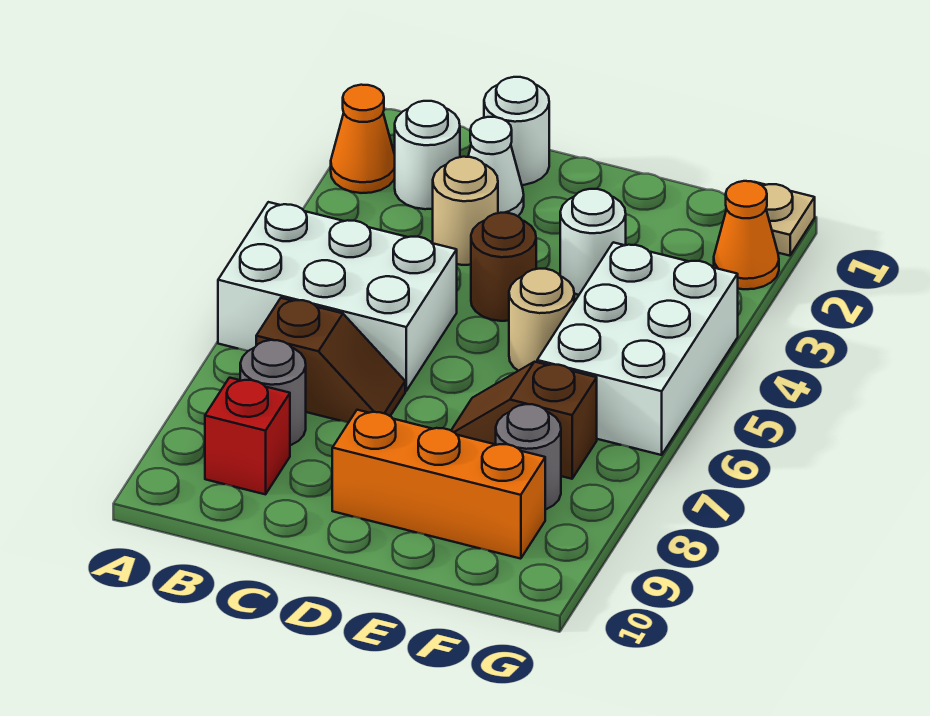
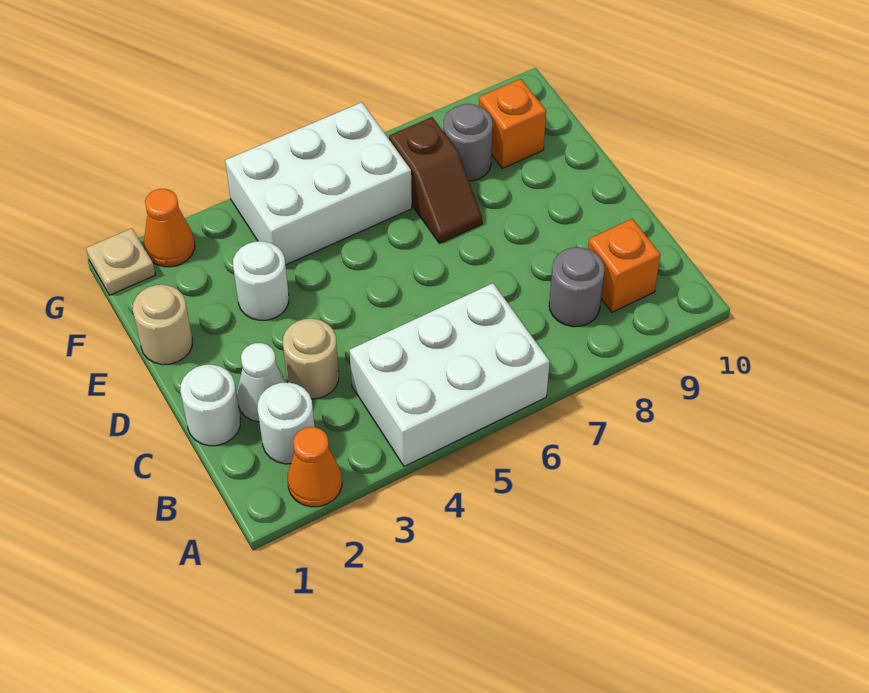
white brick A5:C6 level 1 -> white brick A4:B6 level 1
brown slope B7:C7 level 1 top B -> none
red brick B9 level 1 -> orange brick B9 level 1
brown round brick D4 level 1 -> none
orange brick D9:F9 level 1 -> orange brick F9 level 1
tan round brick E5 level 1 -> tan round brick E1 level 1

